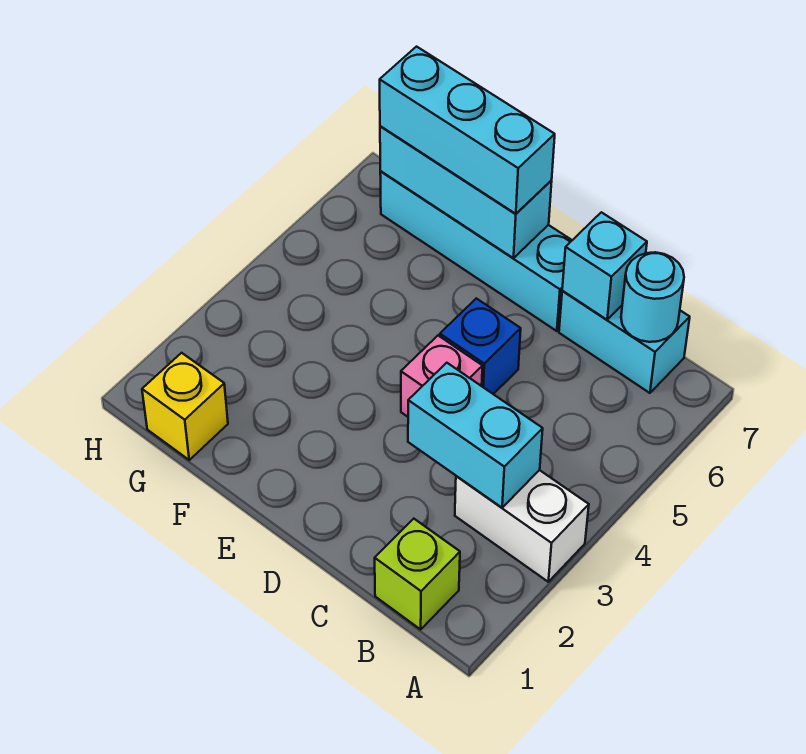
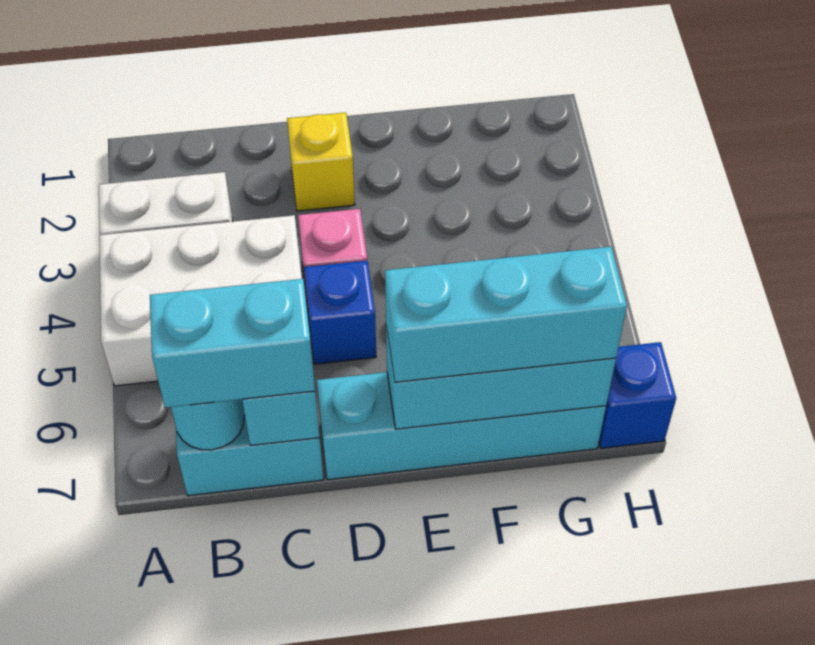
none -> white brick A4:C5 level 1
lime brick B1 level 1 -> none
cyan brick B3:C3 level 2 -> cyan brick B7:C7 level 3
yellow brick G1 level 1 -> yellow brick D2 level 1
none -> blue brick H7 level 1

